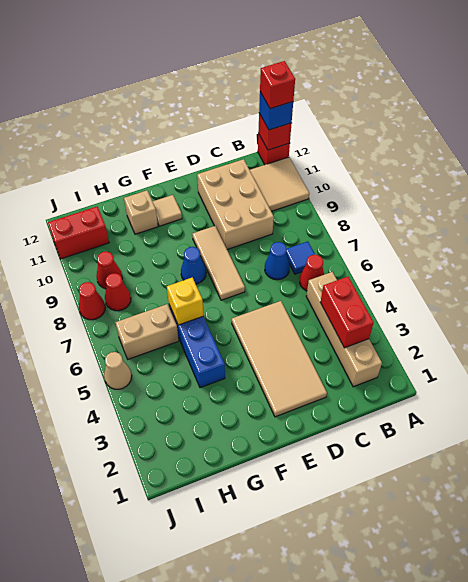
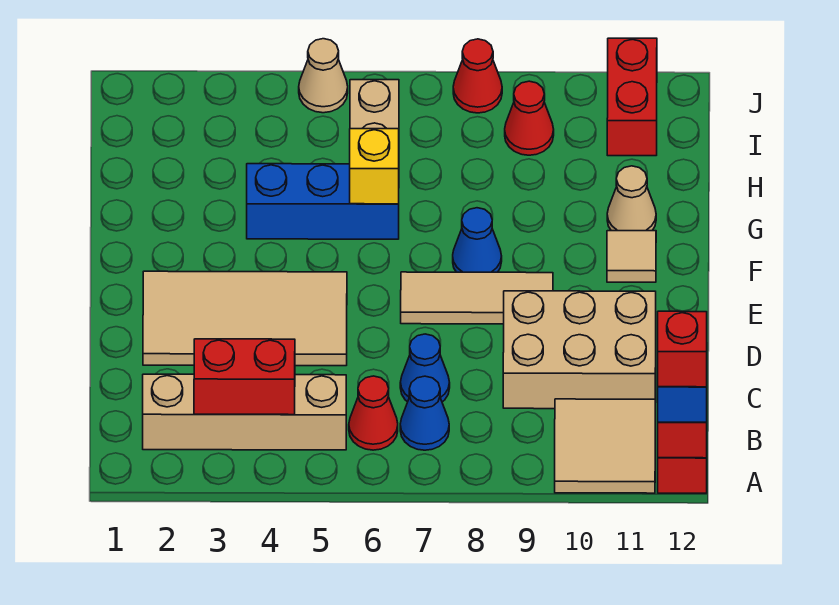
blue tile B7 level 1 -> blue cone B7 level 1
tan brick G11 level 1 -> tan cone G11 level 1
red cone I8 level 1 -> none

